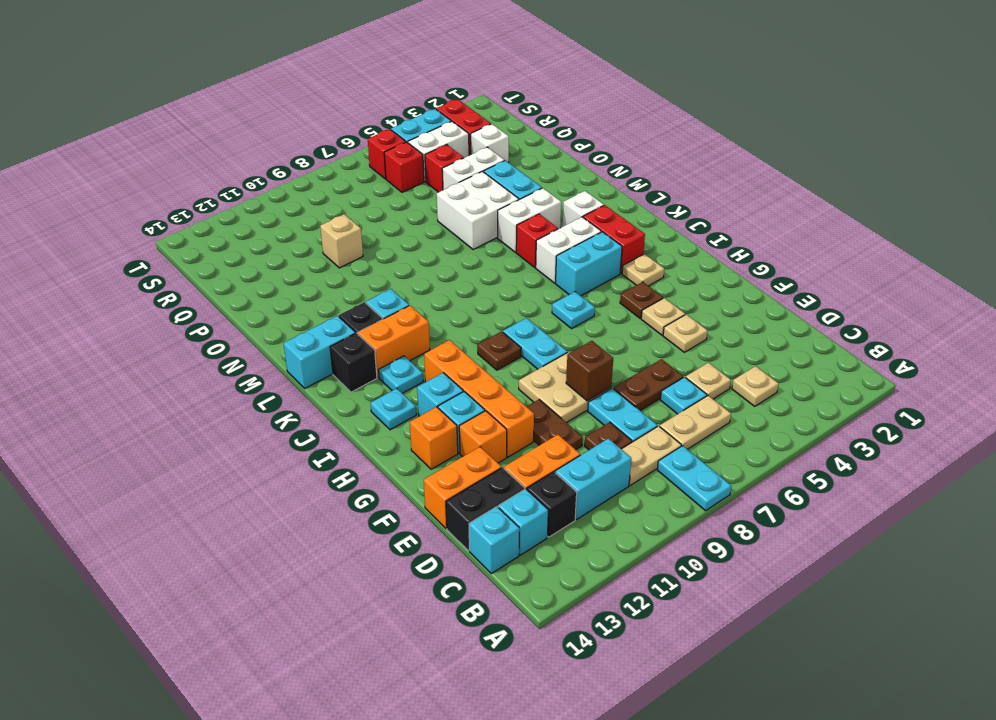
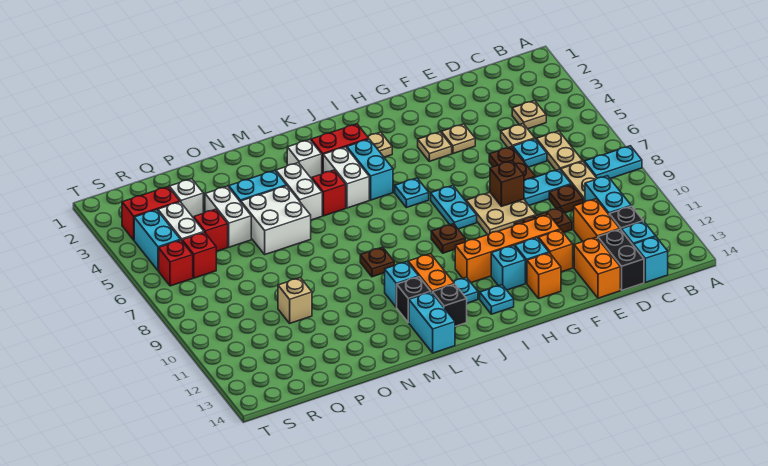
brown plate H4 level 1 -> brown plate L9 level 1
cyan plate H8:I8 level 1 -> cyan plate H7:H8 level 1

